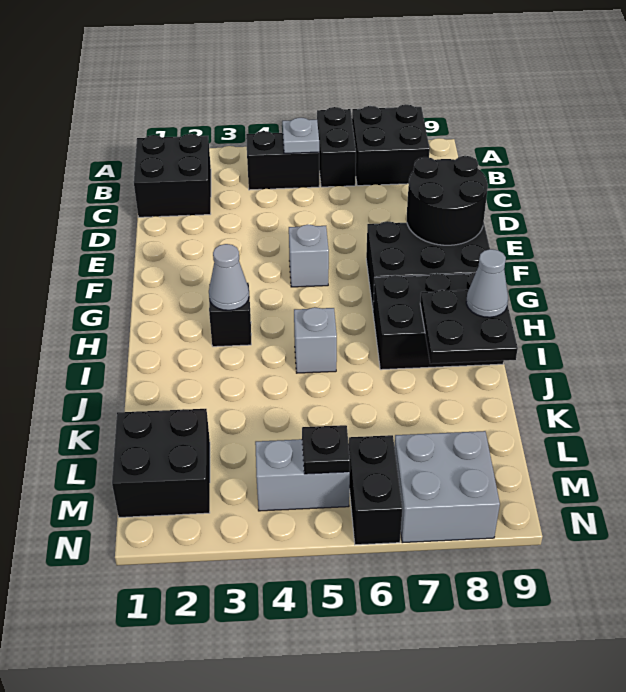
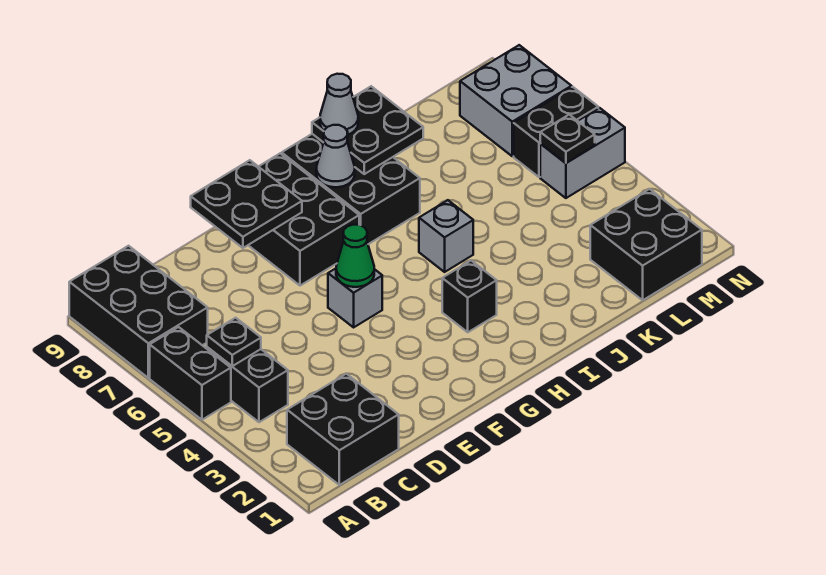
black brick A6:B6 level 1 -> black brick A5:A6 level 1
black brick A7:B8 level 1 -> black brick A7:B9 level 1
grey plate B5 level 2 -> black plate B5 level 2
black round brick E8:F9 level 2 -> black plate E8:F9 level 2
none -> green cone F5 level 2
grey cone H3 level 2 -> grey cone H8 level 2
grey brick M4:M5 level 1 -> grey brick M5:N5 level 1

